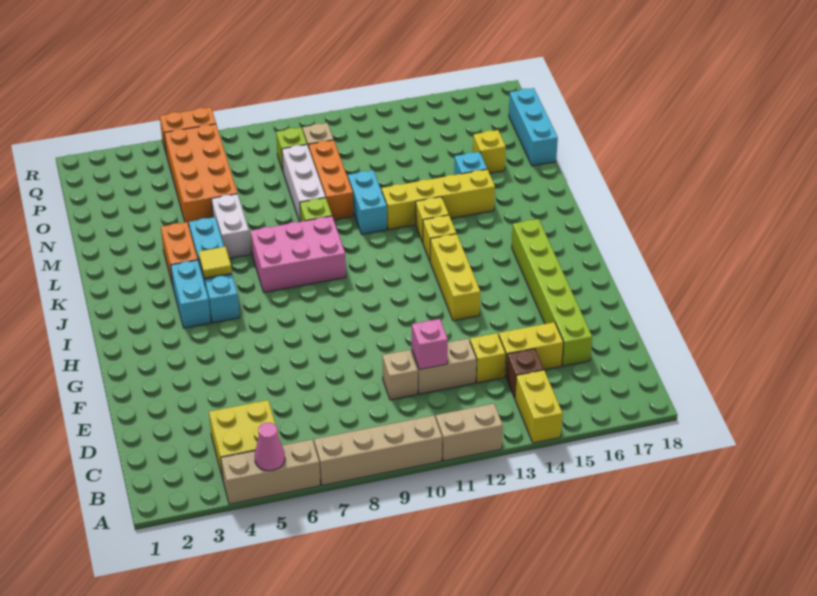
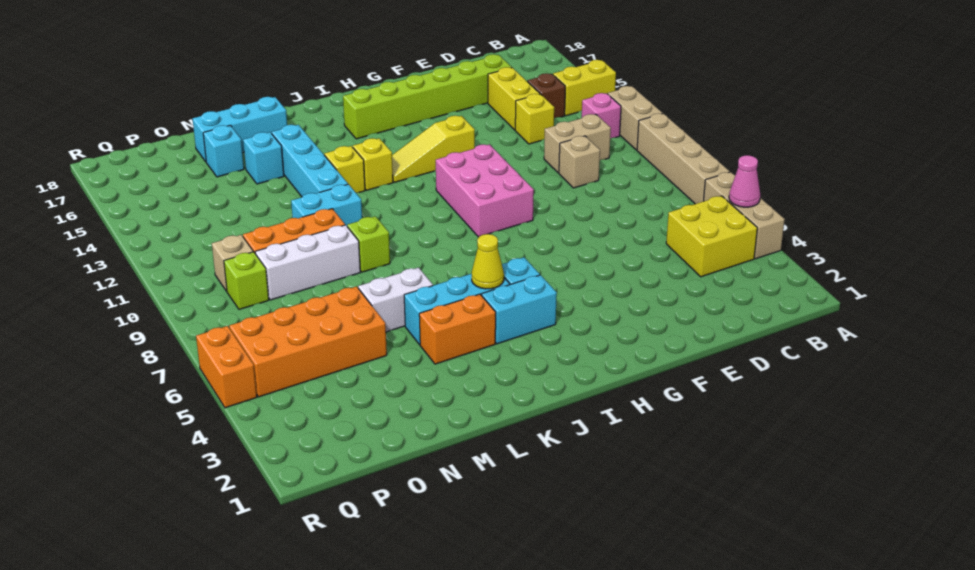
tan brick D11:D12 level 1 -> tan brick C11:D11 level 1
pink brick D11 level 2 -> pink brick B12 level 1
yellow brick G13:I13 level 1 -> yellow slope G13:I13 level 1 top G
yellow tile J5 level 2 -> yellow cone J5 level 2
pink brick J7:K9 level 1 -> pink brick G9:H11 level 1
yellow brick L12:L15 level 1 -> cyan brick L12:L15 level 1
yellow brick N16 level 1 -> cyan brick N16 level 1
cyan brick N18:P18 level 1 -> cyan brick L17:N17 level 1

